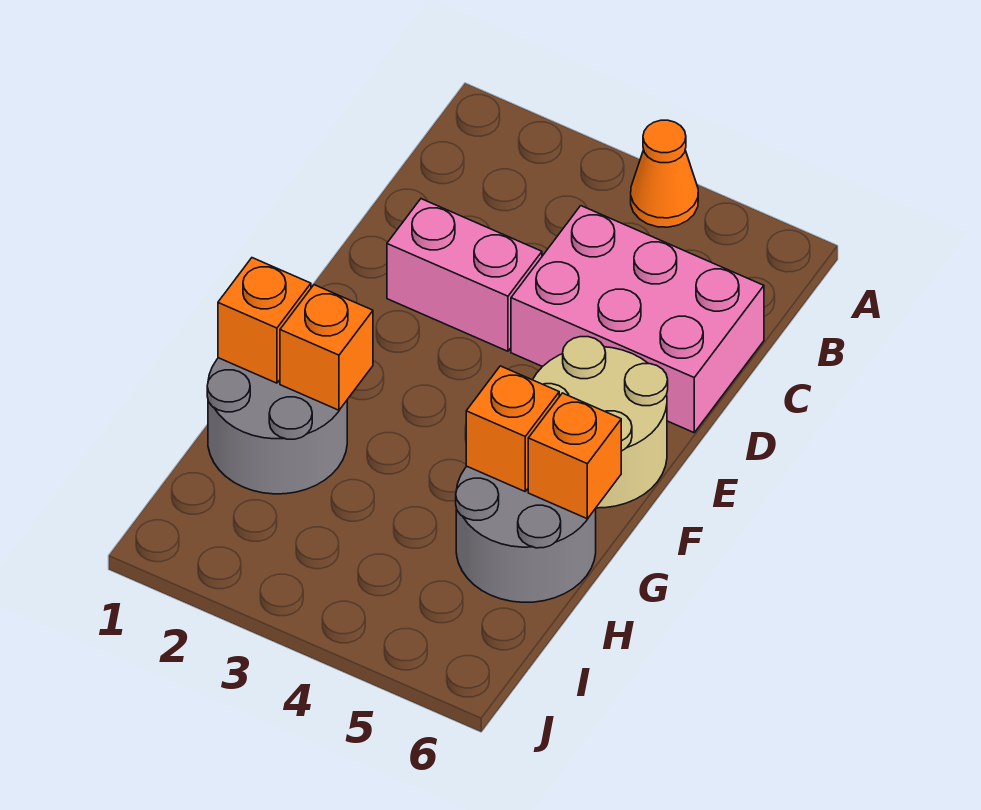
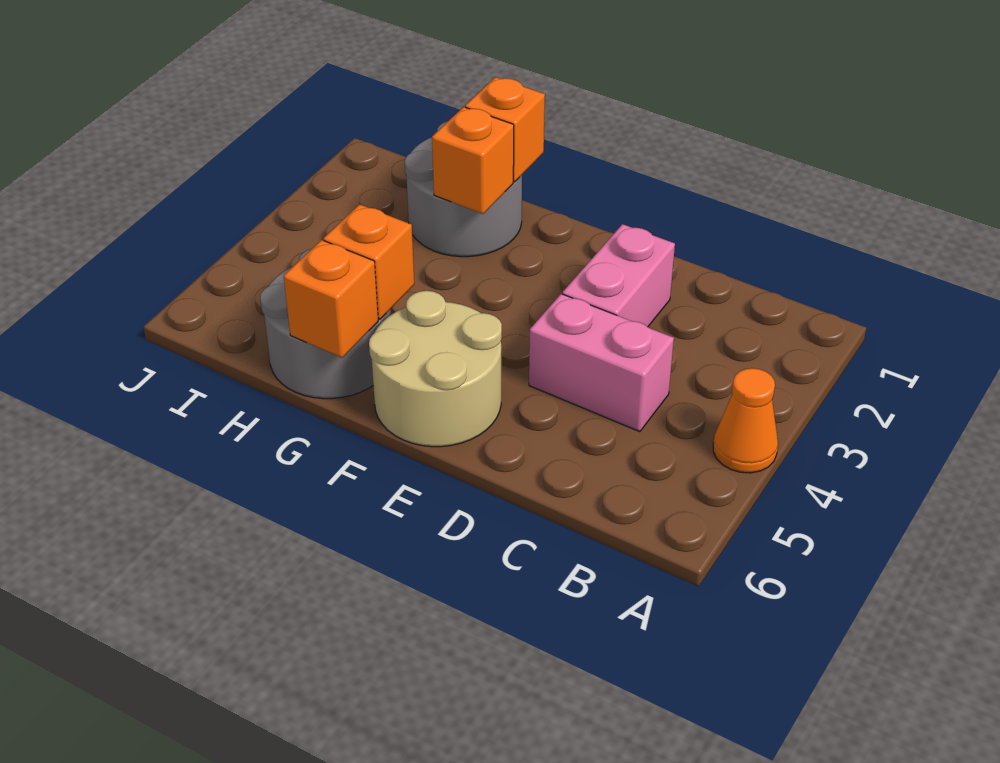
pink brick C4:D6 level 1 -> pink brick C4:D4 level 1

